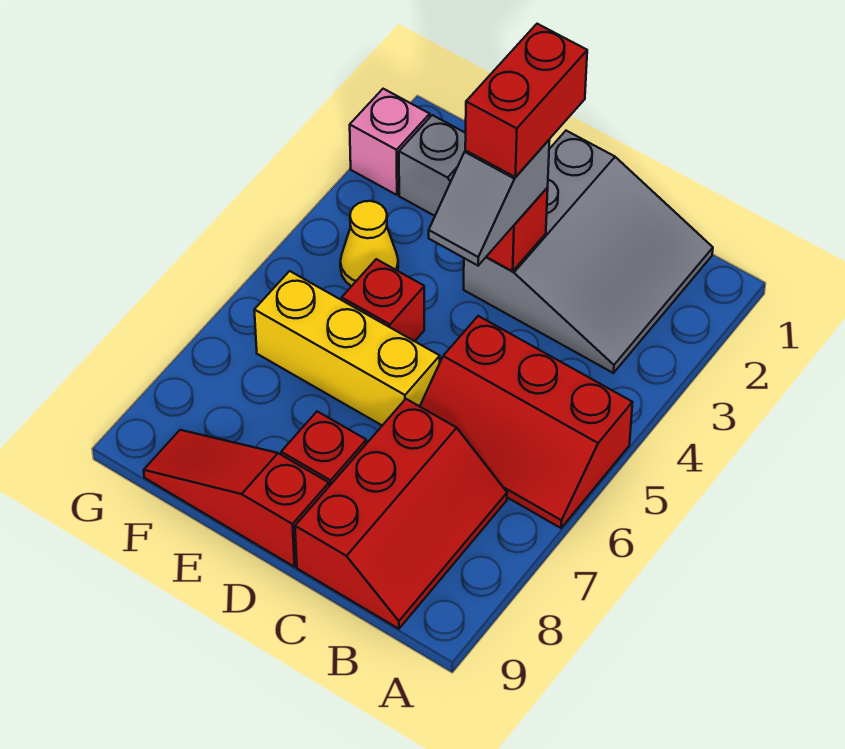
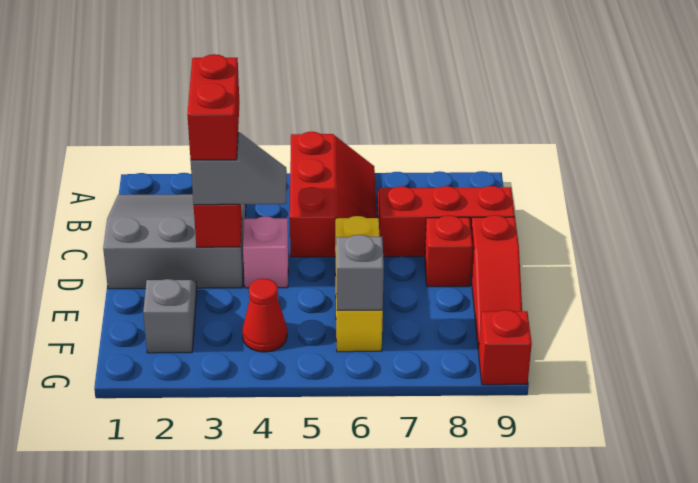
red brick D2:D3 level 4 -> red brick C3:D3 level 4
red brick E5 level 1 -> red brick G9 level 1
yellow cone F4 level 1 -> red cone F4 level 1
none -> grey brick F6 level 2
pink brick G2 level 1 -> pink brick D4 level 1

